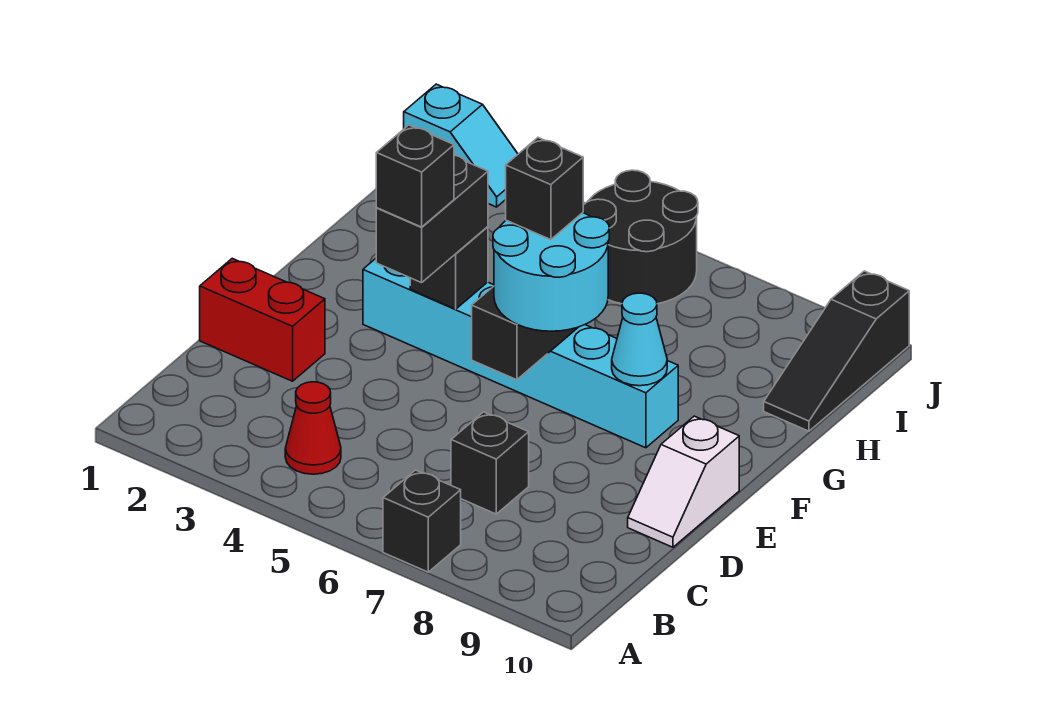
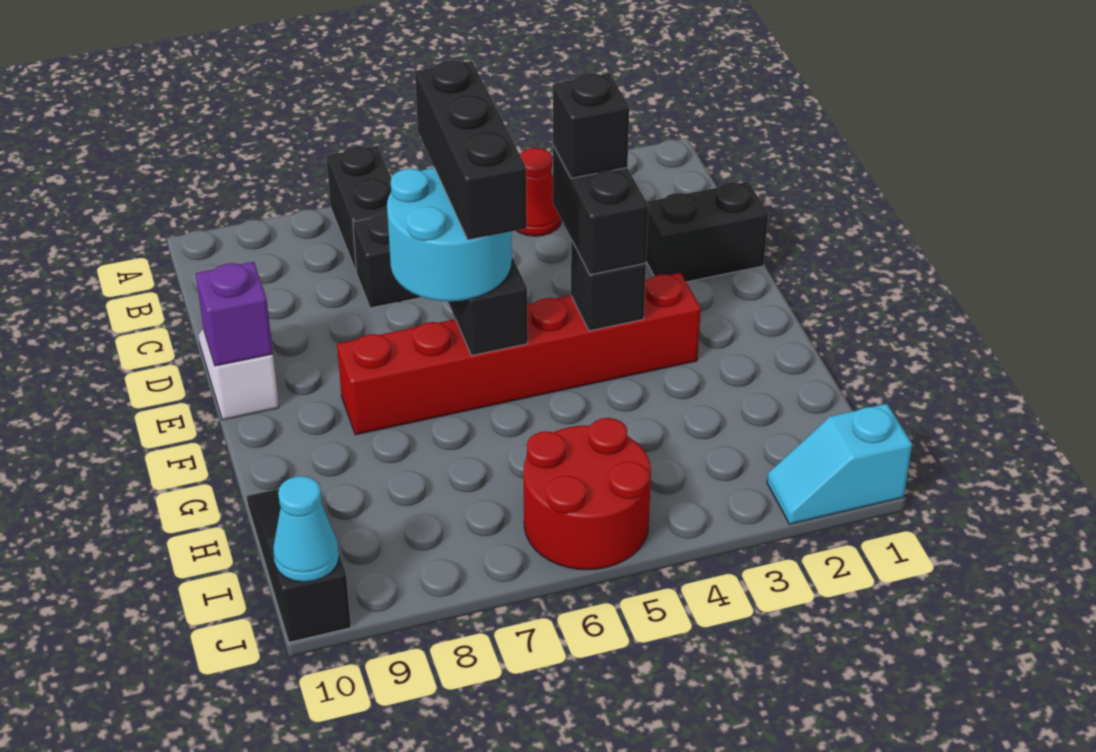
black brick A7 level 1 -> black brick A7:B7 level 1
red brick D1:D2 level 1 -> black brick D1:D2 level 1
none -> purple brick E10 level 2
cyan brick F3:F8 level 1 -> red brick F3:F8 level 1
black brick F6 level 4 -> black brick D6:F6 level 4
cyan cone F8 level 2 -> cyan cone J10 level 2
black round brick I5:J6 level 1 -> red round brick I5:J6 level 1

